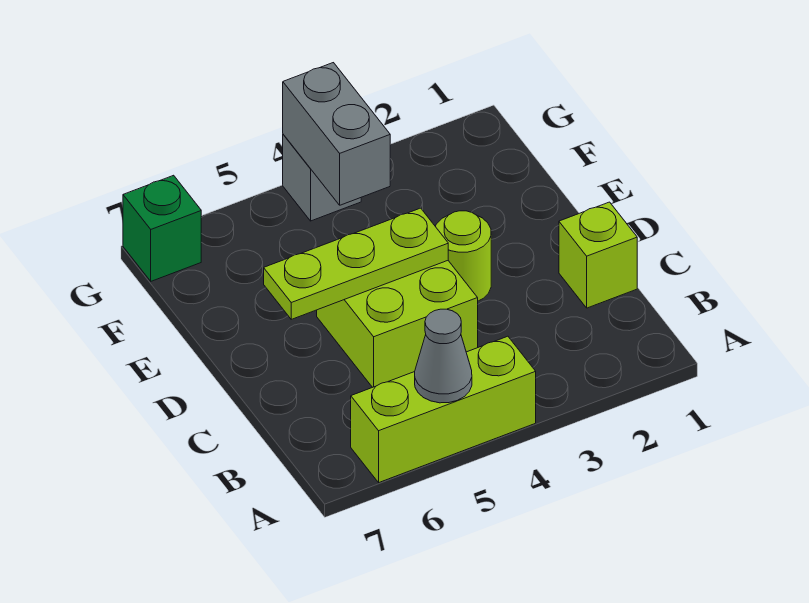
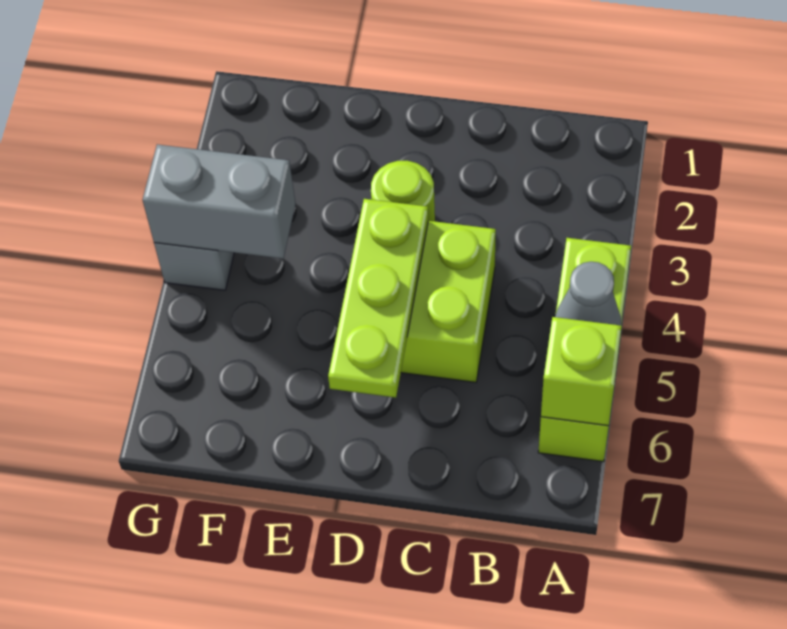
lime brick C1 level 1 -> lime brick A6 level 2
green brick G7 level 1 -> none

